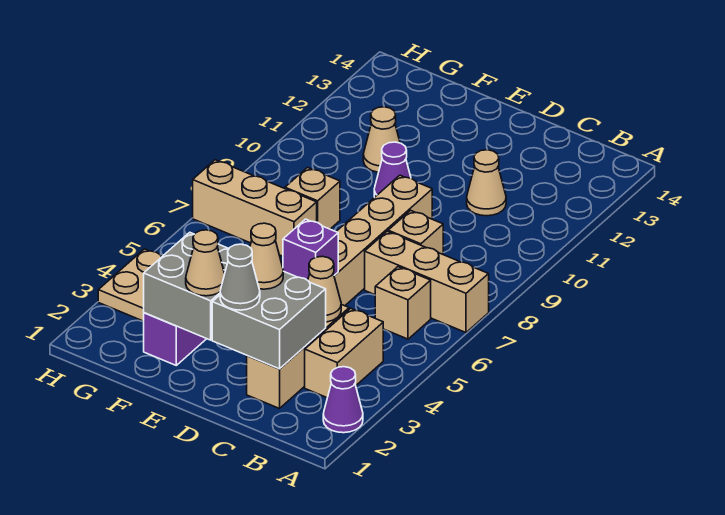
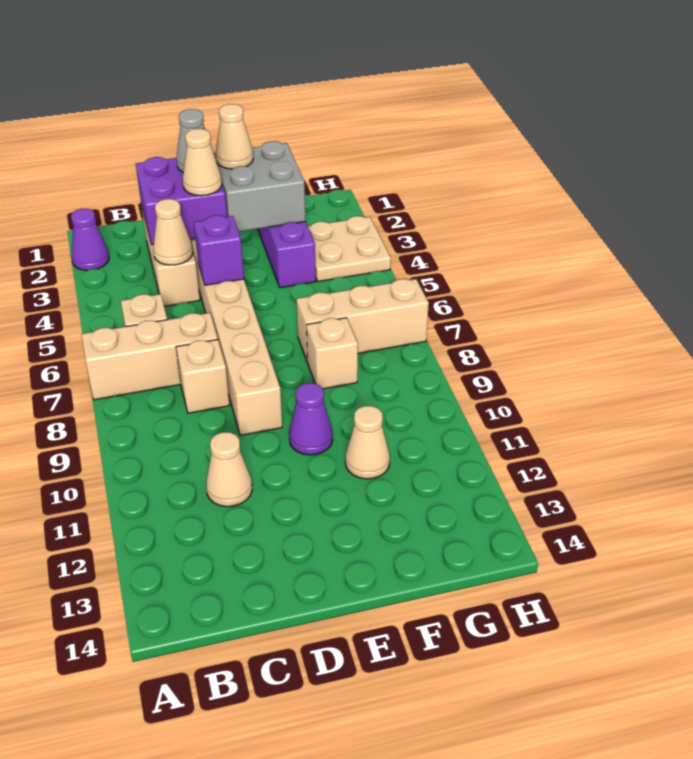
tan brick B3:B4 level 1 -> none
grey brick C2:D3 level 2 -> purple brick C2:D3 level 2

